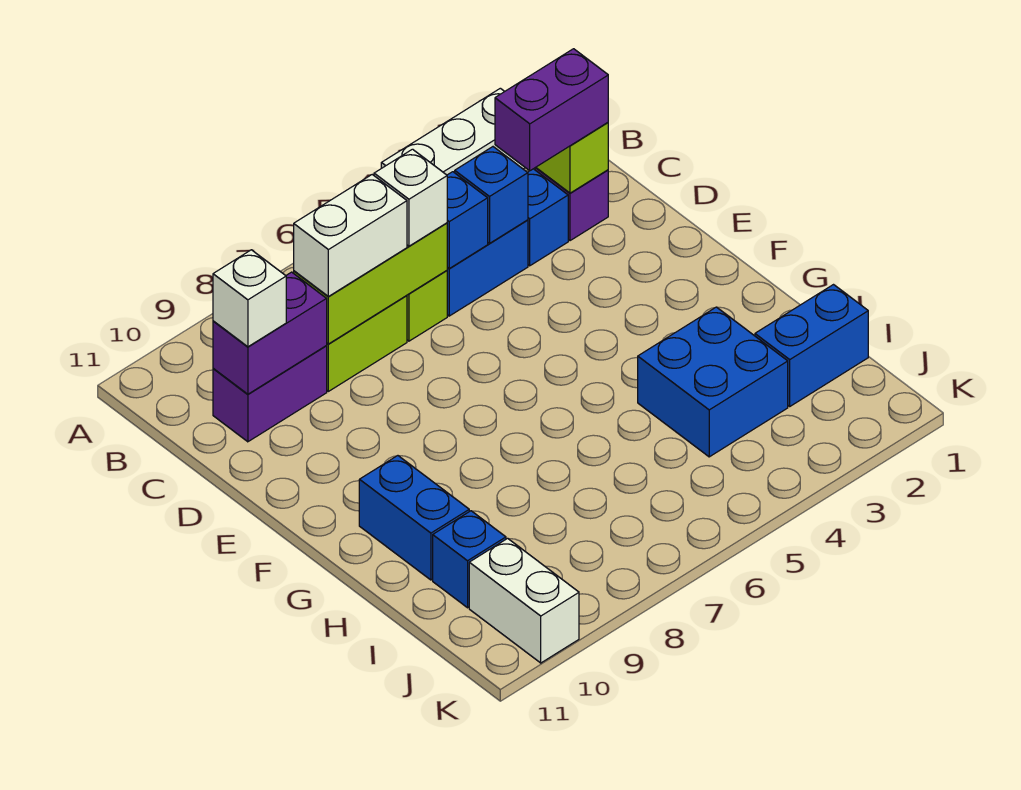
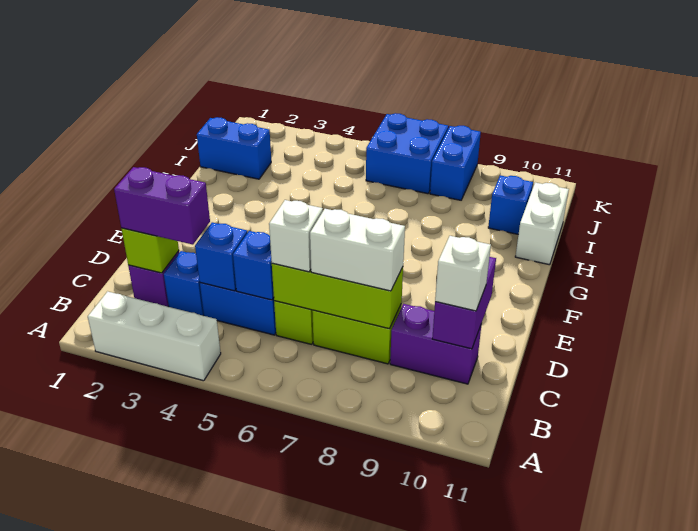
purple brick C9:C10 level 2 -> purple brick C10:D10 level 2
blue brick G10:H10 level 1 -> blue brick J8:K8 level 1
blue brick H3:I4 level 1 -> blue brick J6:K7 level 1
white brick J10:K10 level 1 -> white brick H11:I11 level 1

